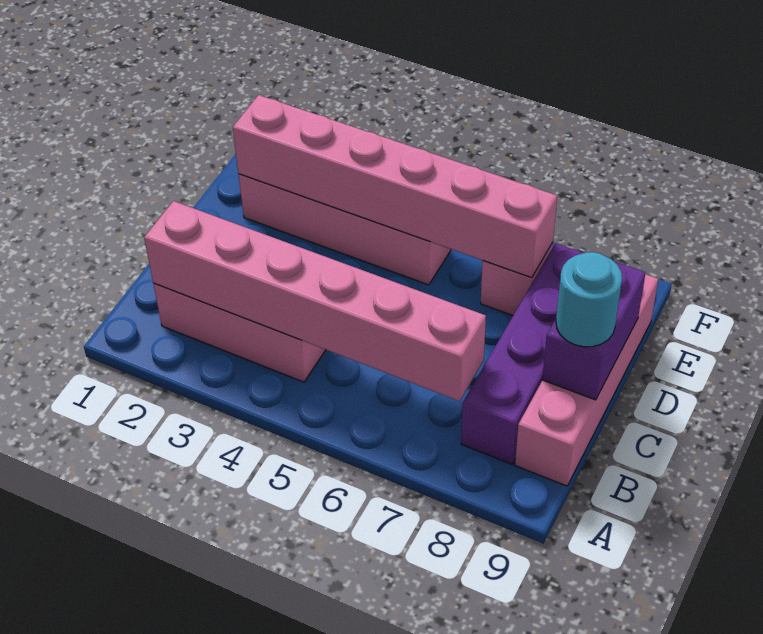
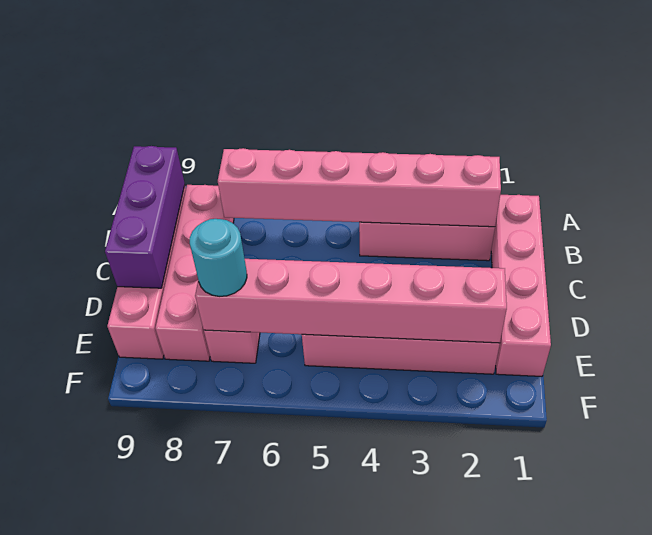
none -> pink brick B1:E1 level 1
purple brick B8:E8 level 1 -> pink brick B8:E8 level 1
purple brick C9:D9 level 2 -> purple brick B9:D9 level 2
cyan round brick C9 level 3 -> cyan round brick E7 level 3

